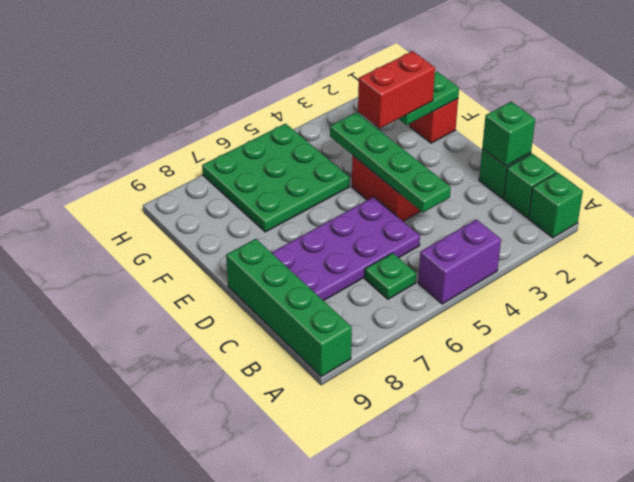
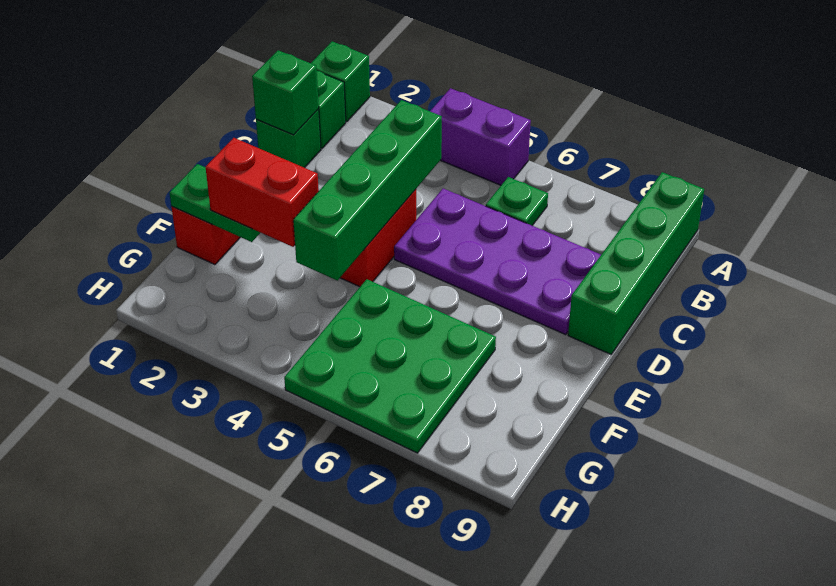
green plate C4:F4 level 2 -> green brick C4:F4 level 2

